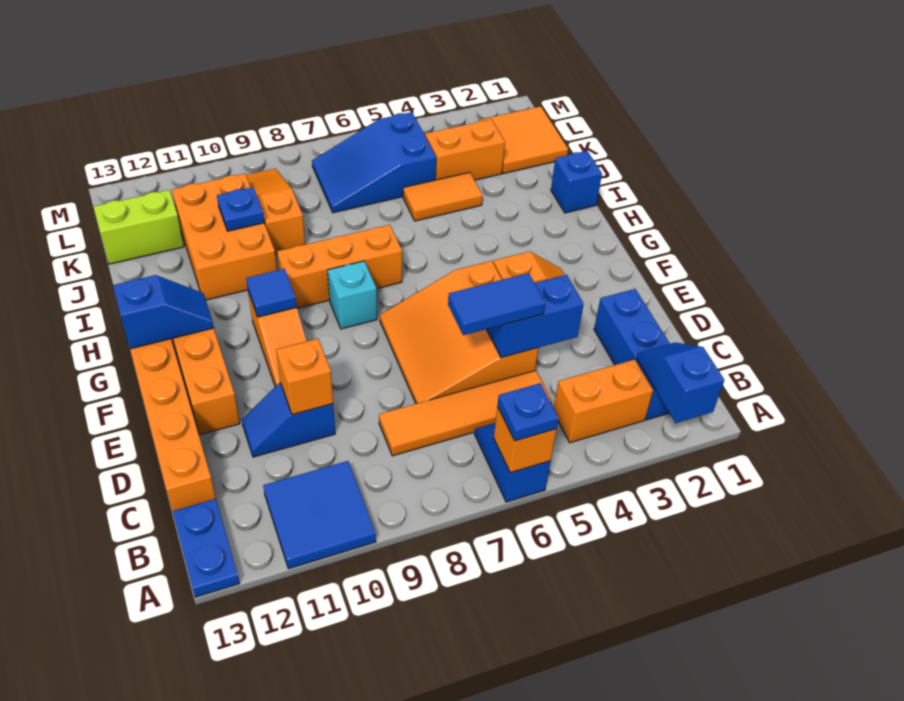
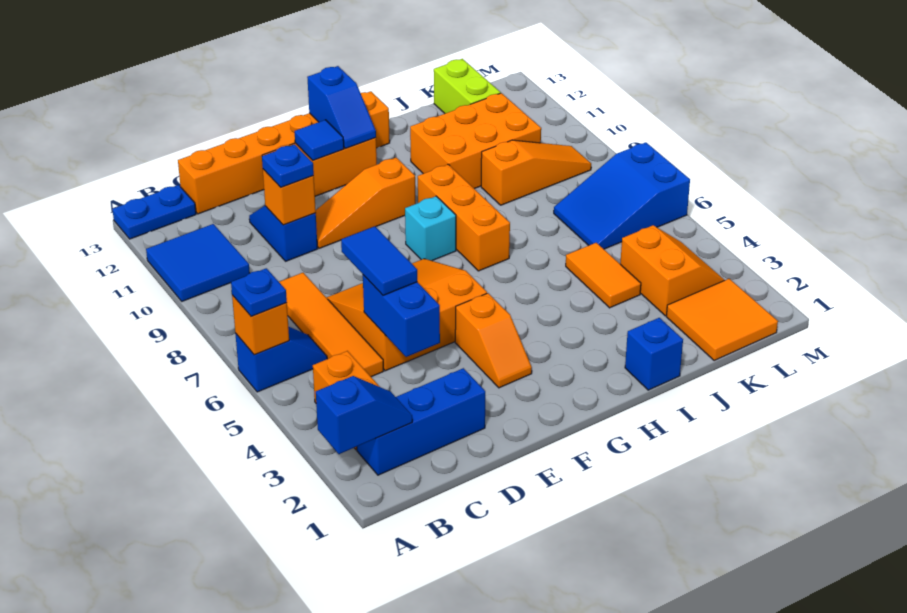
blue tile G10 level 2 -> blue tile F12 level 2
blue plate J10 level 2 -> blue plate D10 level 3
blue slope K5:L7 level 1 top 5 -> blue slope K6:M7 level 1 top M

